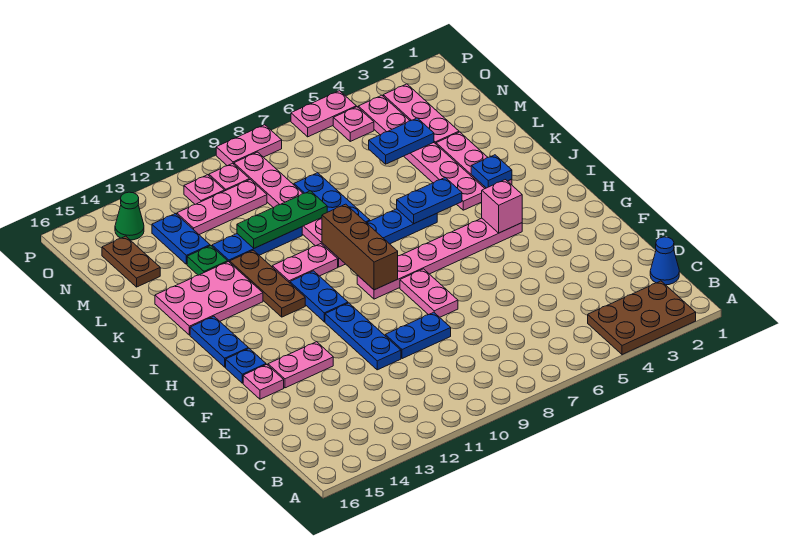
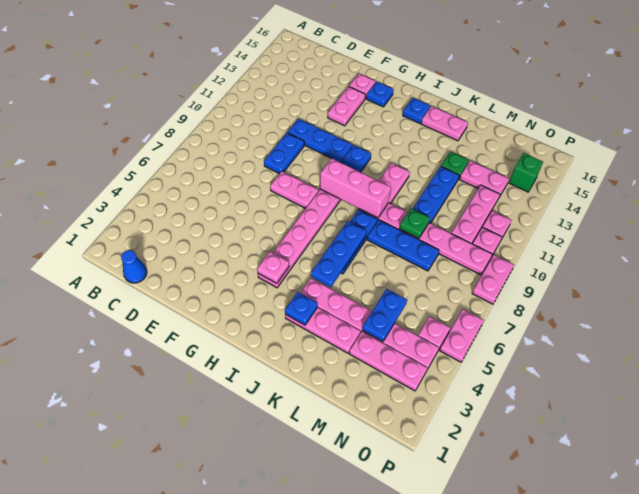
brown plate A2:B4 level 1 -> none
pink brick H4 level 2 -> pink plate H4 level 2
brown brick H9:J9 level 2 -> pink brick H9:J9 level 2
blue plate H11:I11 level 1 -> blue plate H11 level 1
blue plate H15:I15 level 1 -> blue plate I15 level 1
brown plate I12:K12 level 1 -> none
blue plate J5:J6 level 2 -> blue plate J5:J7 level 2
pink plate J13:K15 level 1 -> pink plate J15:K15 level 1
green plate L9:L11 level 2 -> green plate L9 level 2
blue plate M13:N13 level 1 -> pink plate M13:N13 level 1
brown plate M15:N15 level 1 -> none
green cone O14 level 1 -> green brick O14 level 1

